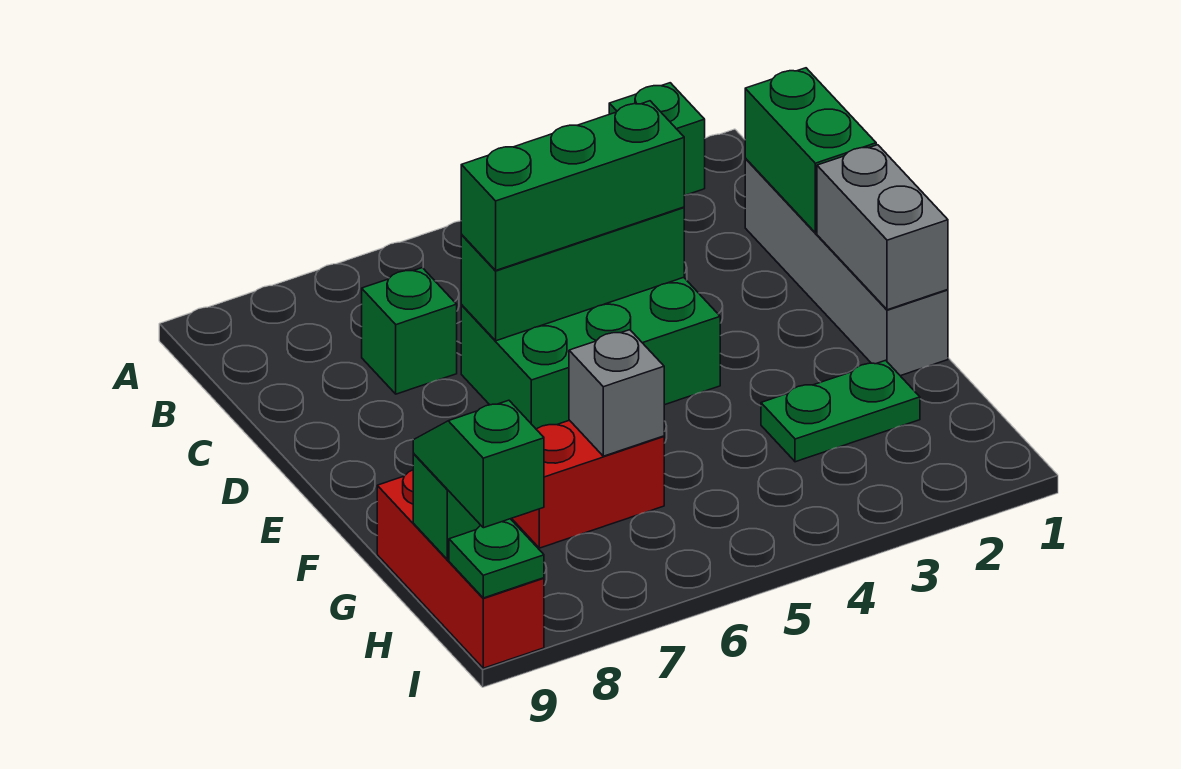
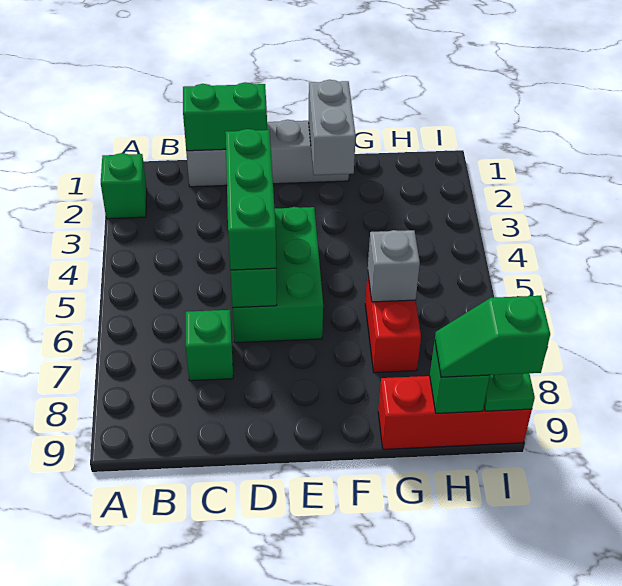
grey brick E1:F1 level 2 -> grey brick F1:F2 level 2
green plate G2:G3 level 1 -> none

